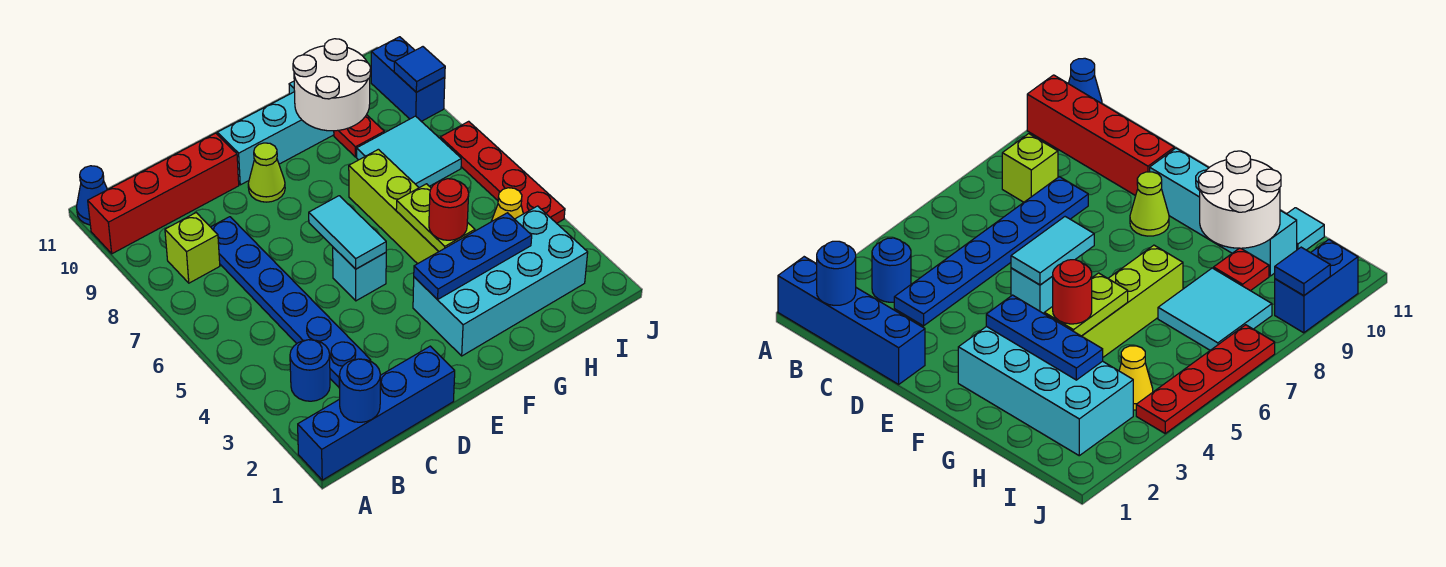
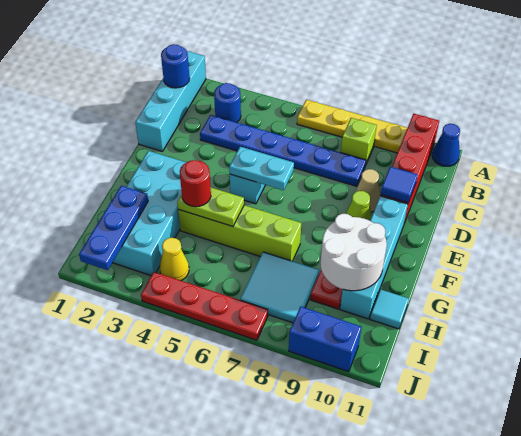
blue brick A1:D1 level 1 -> cyan brick A1:D1 level 1
none -> yellow plate A6:A9 level 1
none -> tan cone D9 level 1
cyan tile E5:E6 level 2 -> cyan plate E5:E6 level 2
blue plate F3:H3 level 2 -> blue plate H2:J2 level 2
blue tile J9 level 2 -> blue tile D10 level 2

